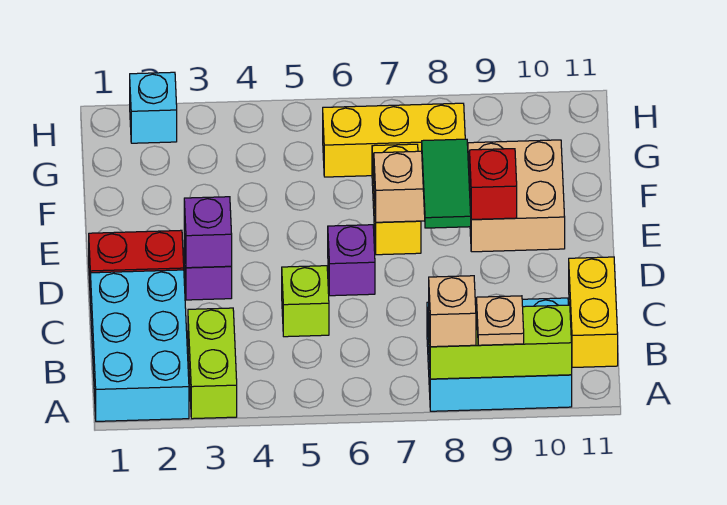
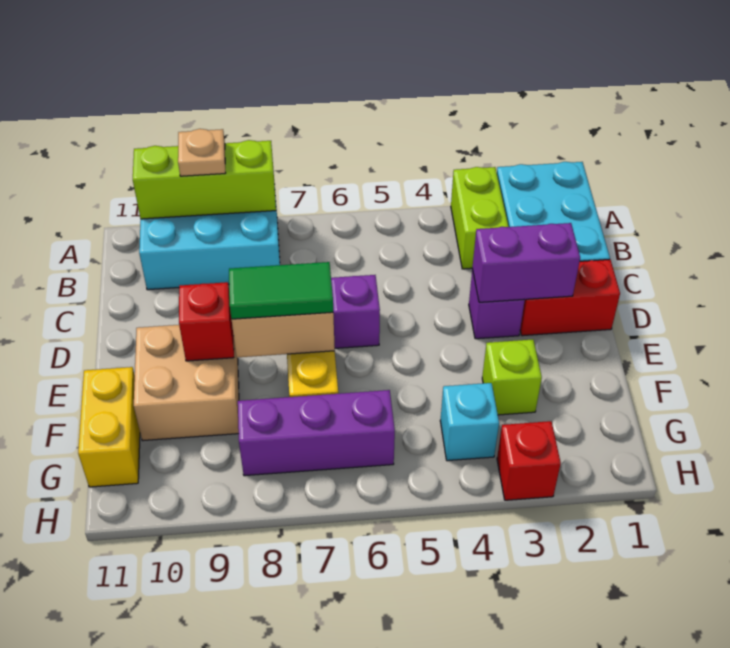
tan brick A8 level 3 -> none
yellow brick B11:C11 level 1 -> yellow brick F11:G11 level 1
lime brick C5 level 1 -> lime brick F3 level 1
purple brick D3 level 2 -> purple brick D2:D3 level 2
green tile D8:E8 level 3 -> green tile E7:E8 level 3
yellow brick G6:G8 level 1 -> purple brick G6:G8 level 1
cyan brick H2 level 1 -> cyan brick G4 level 1
none -> red brick H3 level 1

